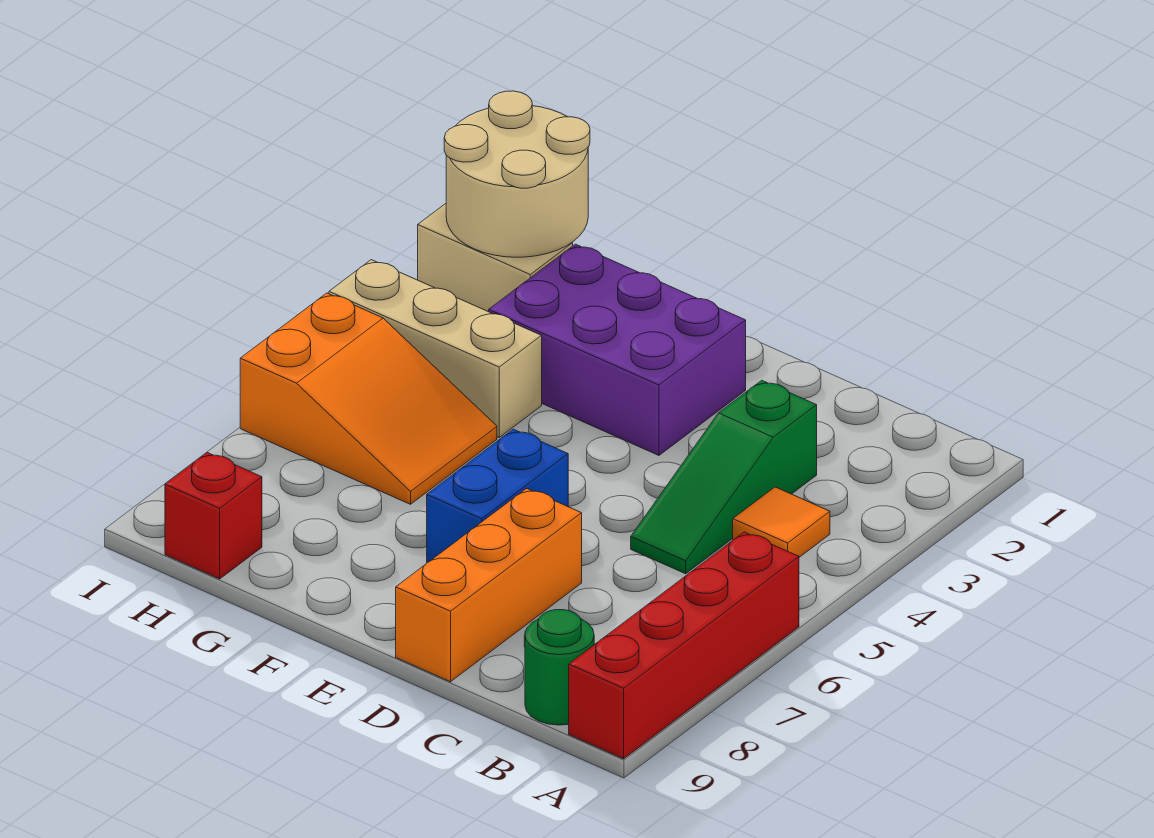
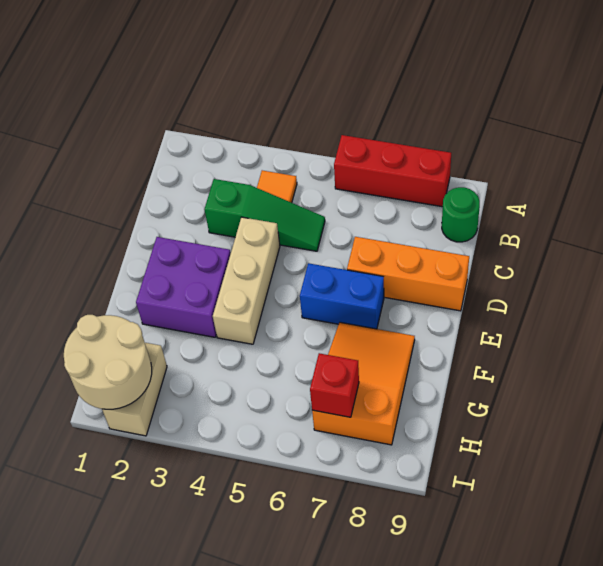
red brick A6:A9 level 1 -> red brick A6:A8 level 1
purple brick E2:G3 level 1 -> purple brick E2:F3 level 1
tan brick G4:I4 level 1 -> tan brick D4:F4 level 1
orange slope G5:I6 level 1 top I -> orange slope F7:H8 level 1 top H
red brick H9 level 1 -> red brick H7 level 2

